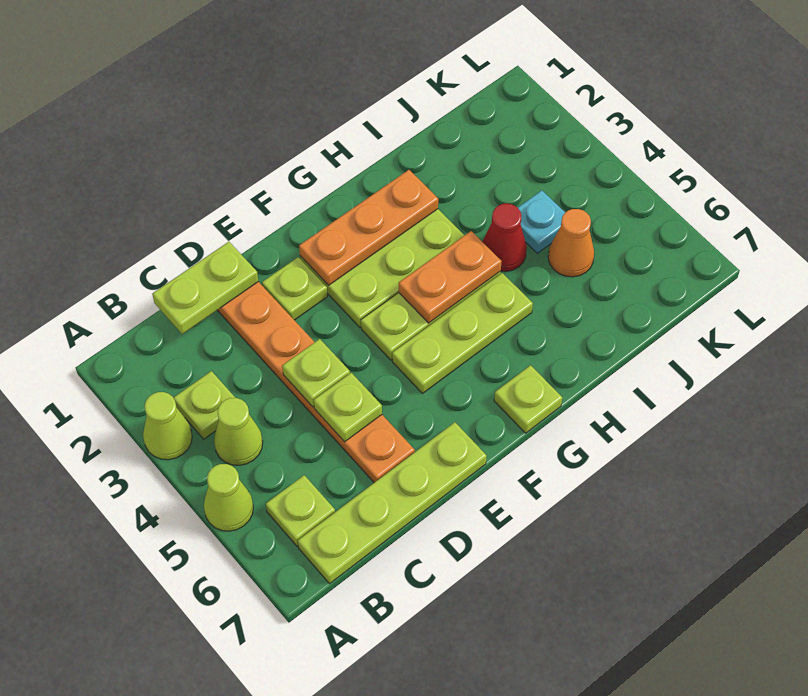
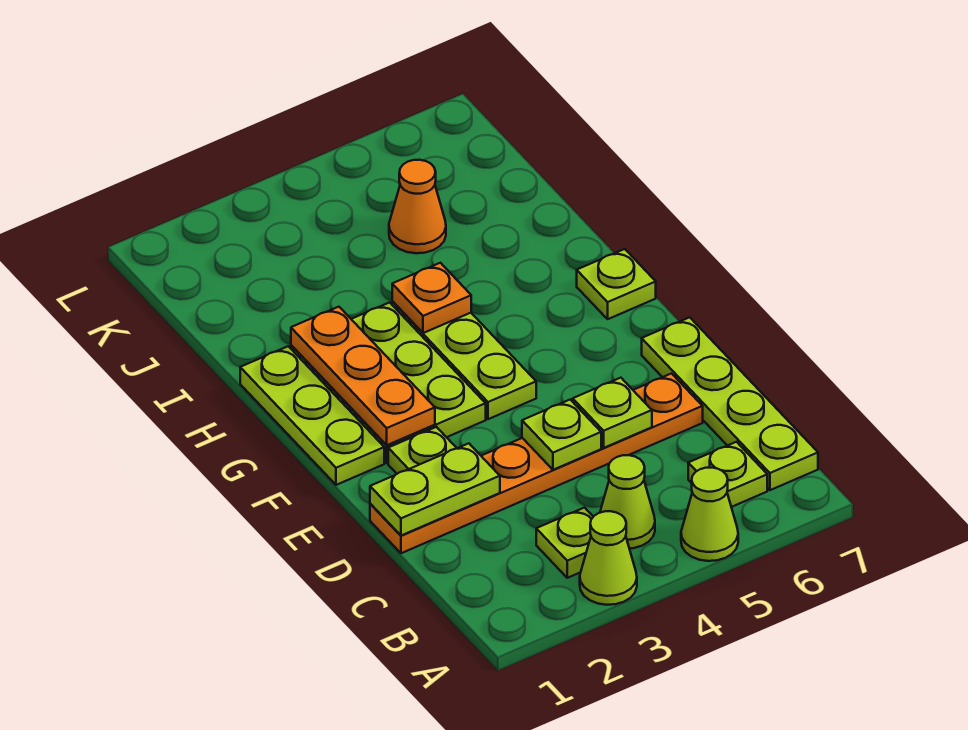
lime plate C1:D1 level 2 -> lime plate D1:D2 level 2
lime plate F5:H5 level 1 -> lime plate F1:H1 level 1
orange plate G4:H4 level 2 -> orange plate H4 level 2
red cone I4 level 1 -> none
cyan plate J4 level 1 -> none

